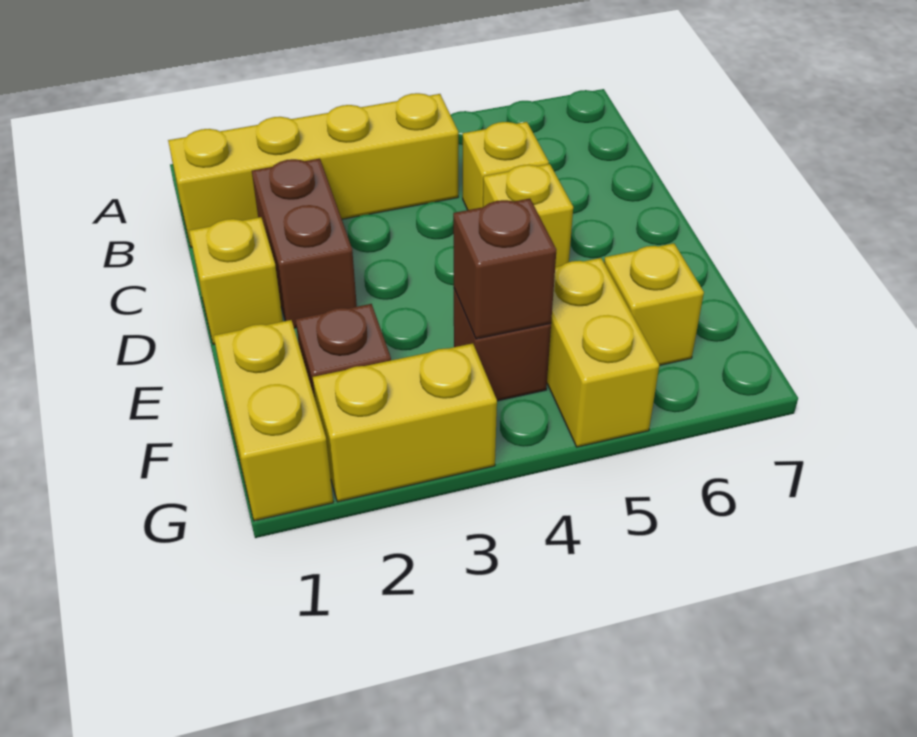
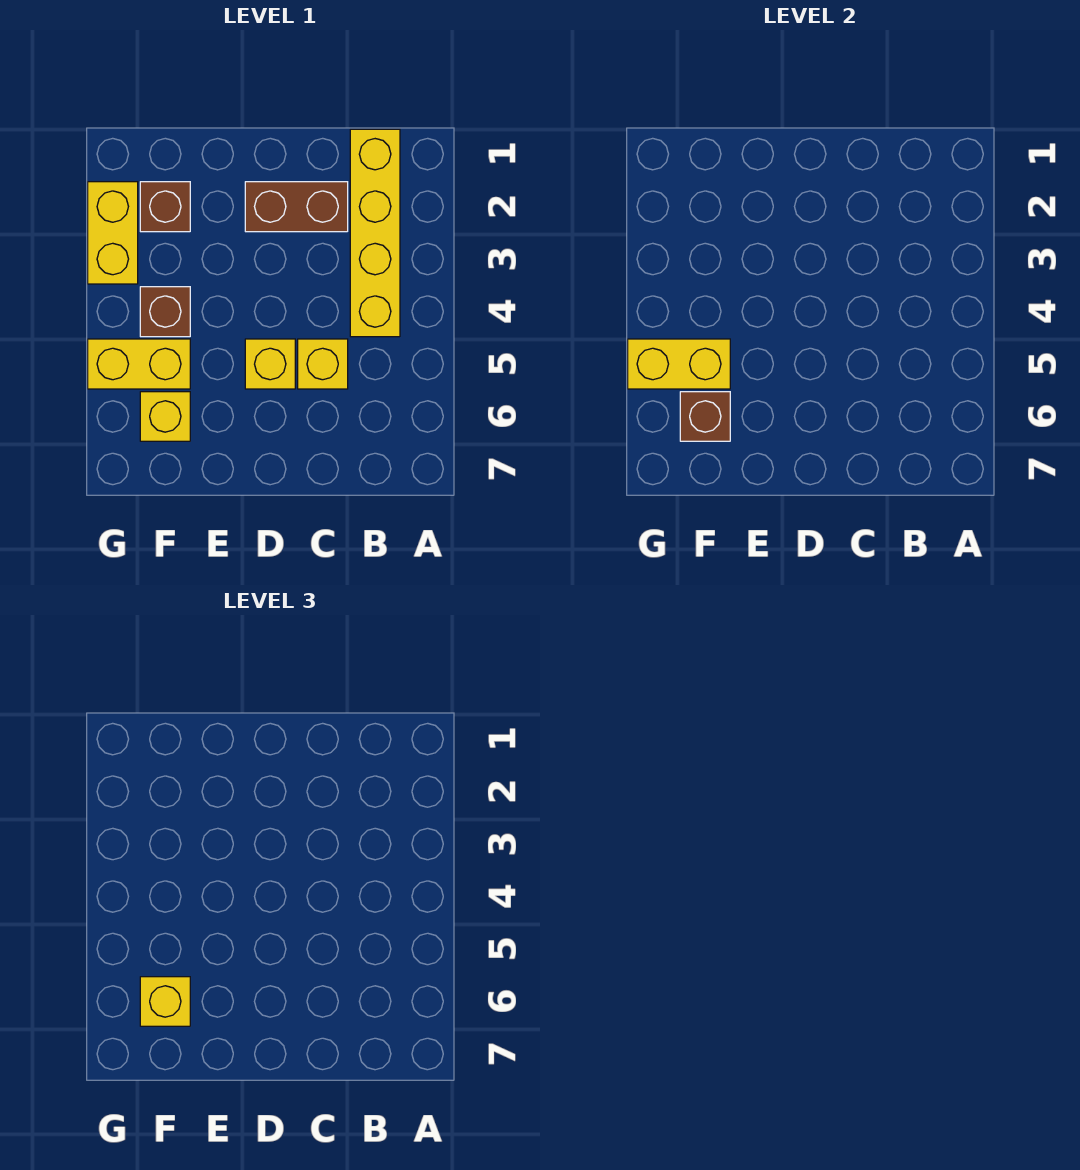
yellow brick D1 level 1 -> yellow brick F6 level 3
yellow brick F1:G1 level 1 -> yellow brick F5:G5 level 2
brown brick F4 level 2 -> brown brick F6 level 2

